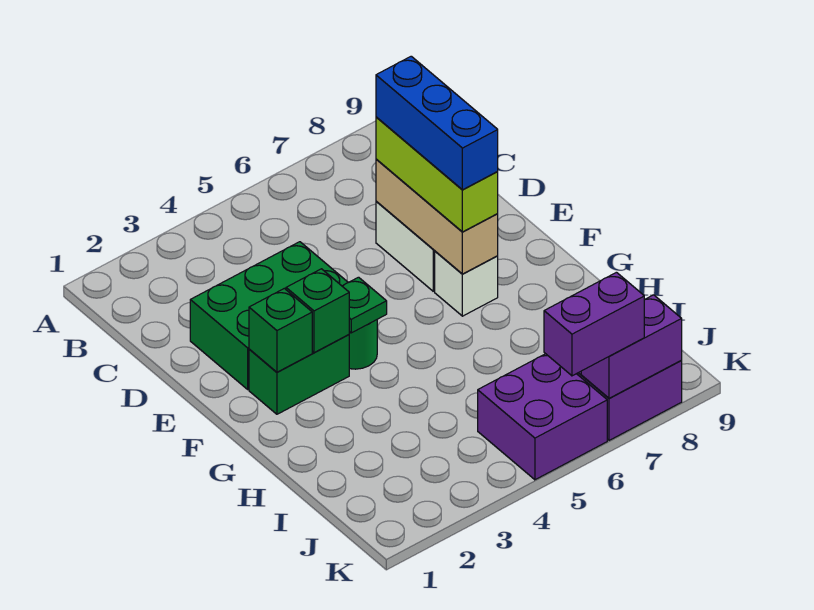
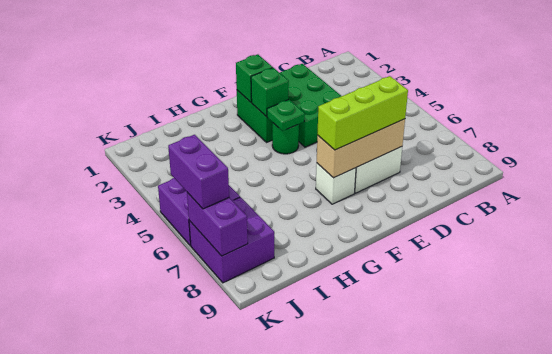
blue brick D7:F7 level 4 -> none

